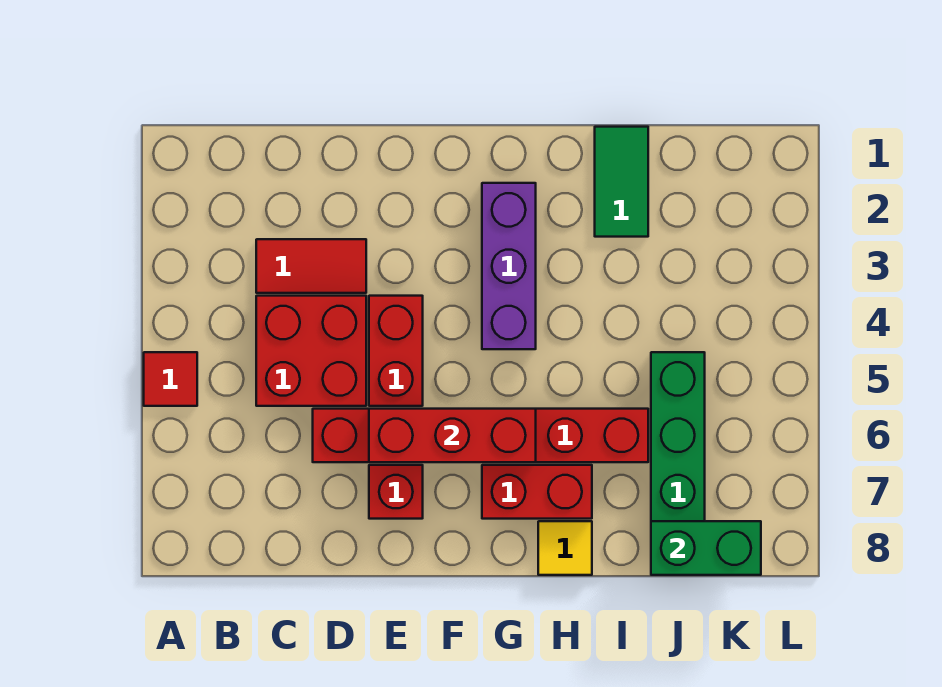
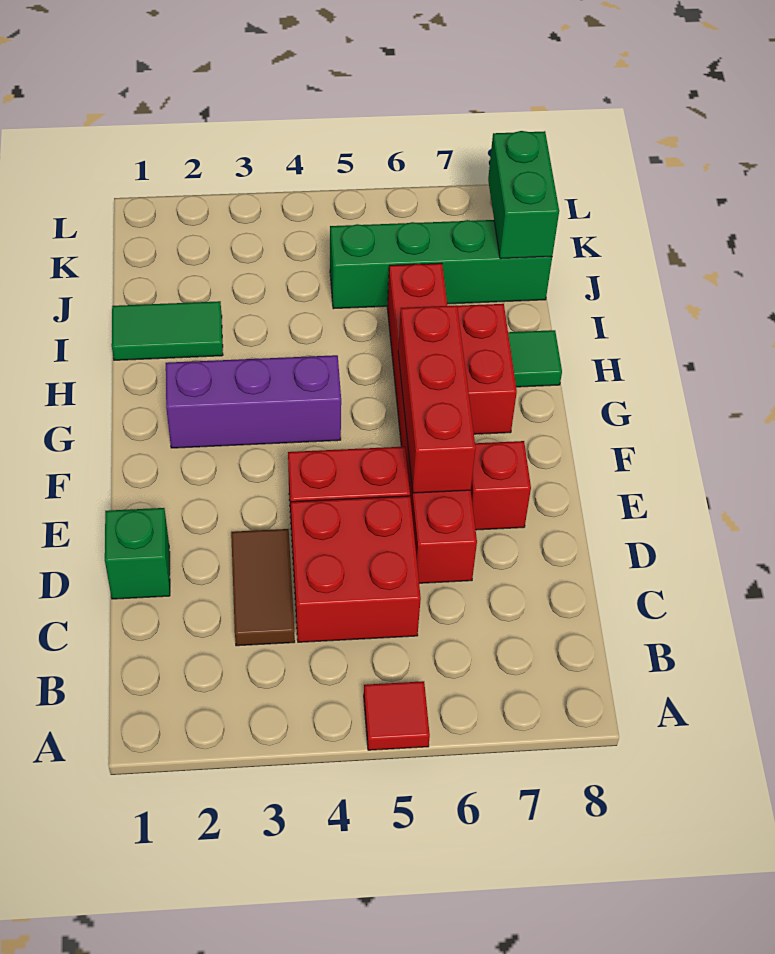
red tile C3:D3 level 1 -> brown tile C3:D3 level 1
none -> green brick D1 level 1
yellow tile H8 level 1 -> green tile H8 level 1

